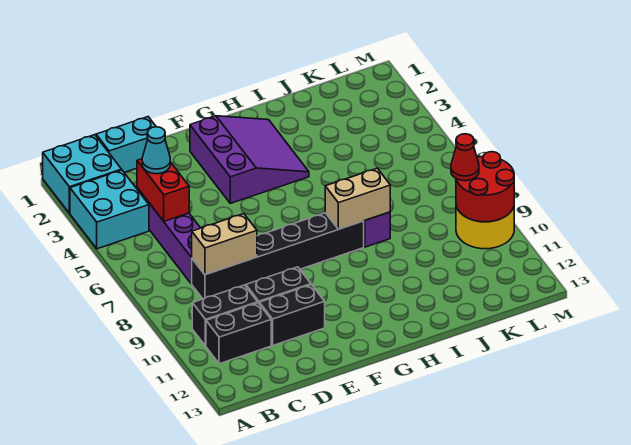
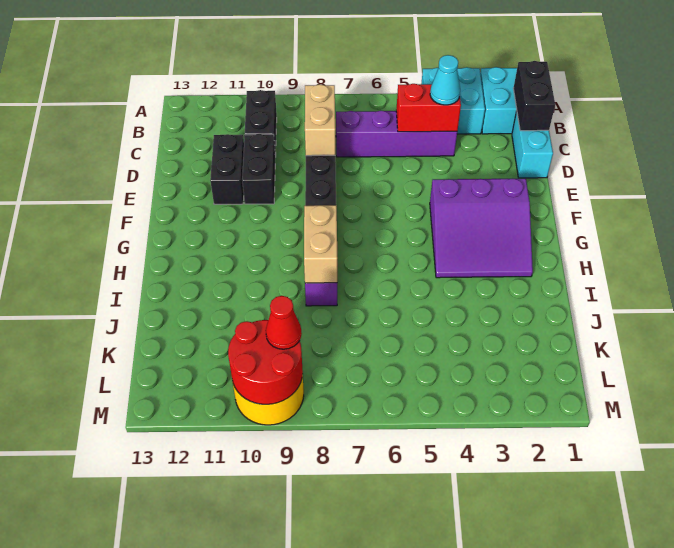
black brick B11:C11 level 1 -> black brick B1:C1 level 2

